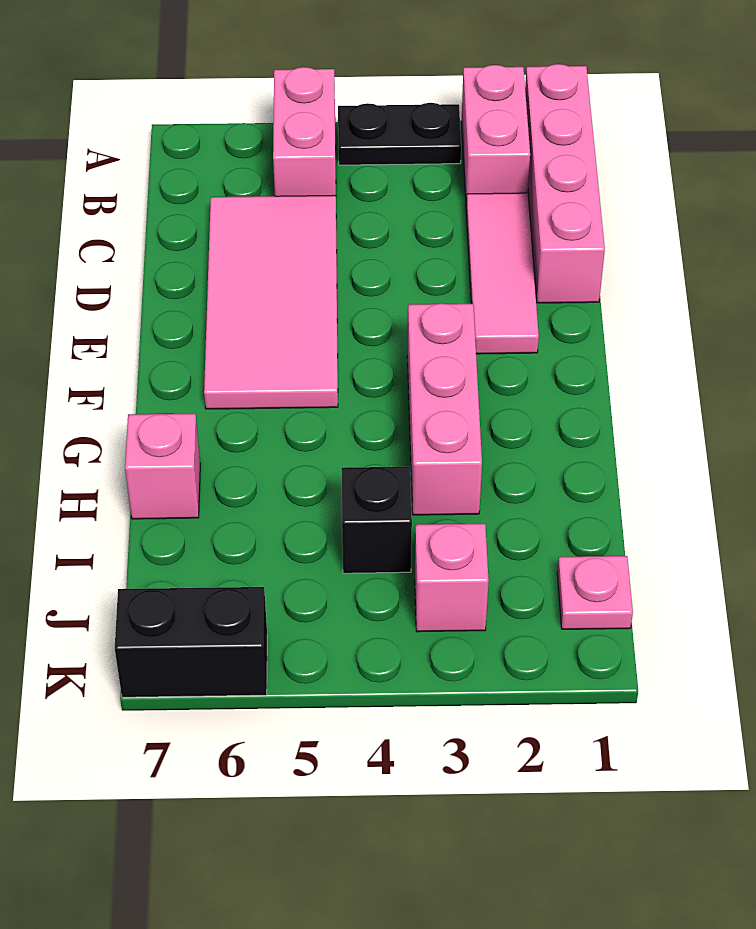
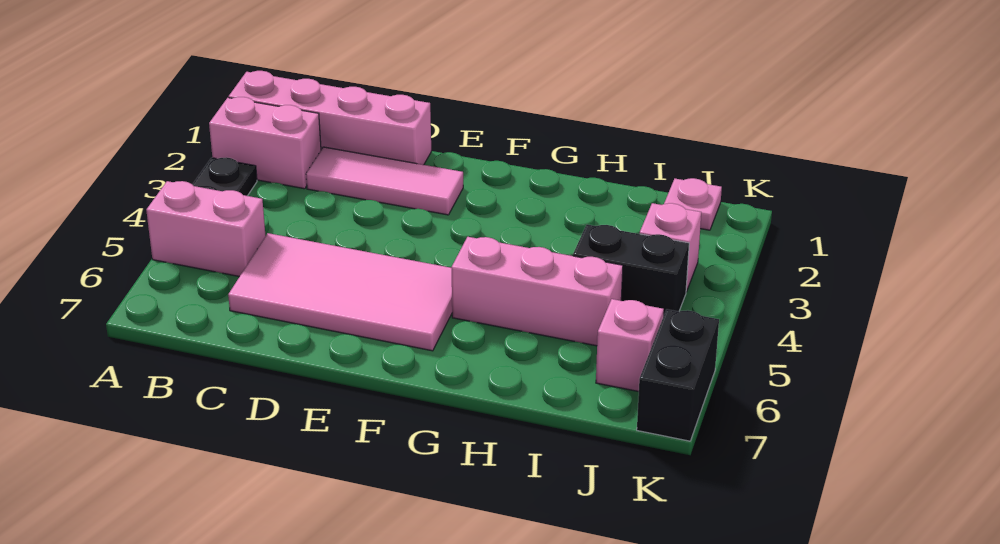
pink brick F3:H3 level 1 -> pink brick G5:I5 level 1
pink brick H7 level 1 -> pink brick J6 level 1
black brick I4 level 1 -> black brick I4:J4 level 1

